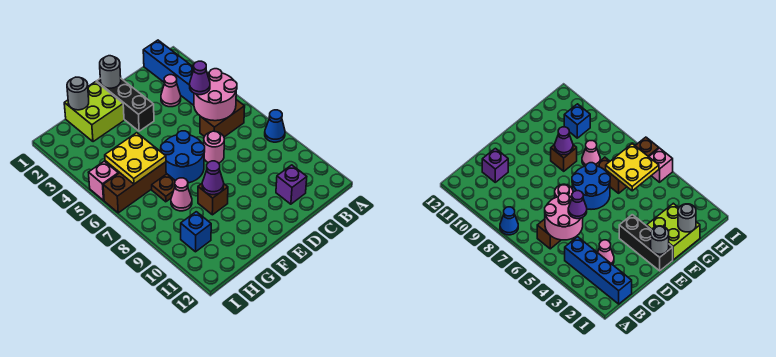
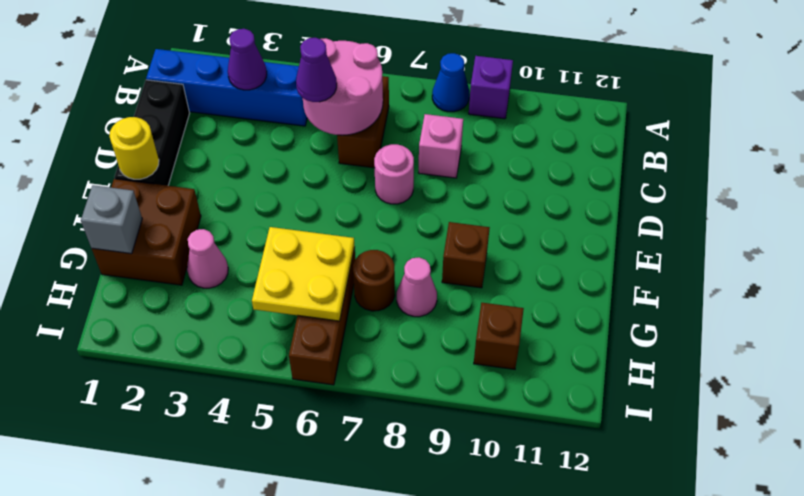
pink cone C3 level 1 -> pink cone G3 level 1
purple brick C11 level 1 -> purple brick A9 level 1
black brick E1:E3 level 1 -> black brick C1:E1 level 1
grey round brick E1 level 2 -> yellow round brick E1 level 2
blue round brick E6:F7 level 1 -> none
lime brick F1:G2 level 1 -> brown brick F1:G2 level 1
purple cone F9 level 2 -> purple cone B3 level 2
grey round brick G1 level 2 -> grey brick G1 level 2
brown plate G7 level 1 -> brown round brick G7 level 1
blue brick H10 level 1 -> brown brick H10 level 1
pink brick I5 level 1 -> pink brick C8 level 1

